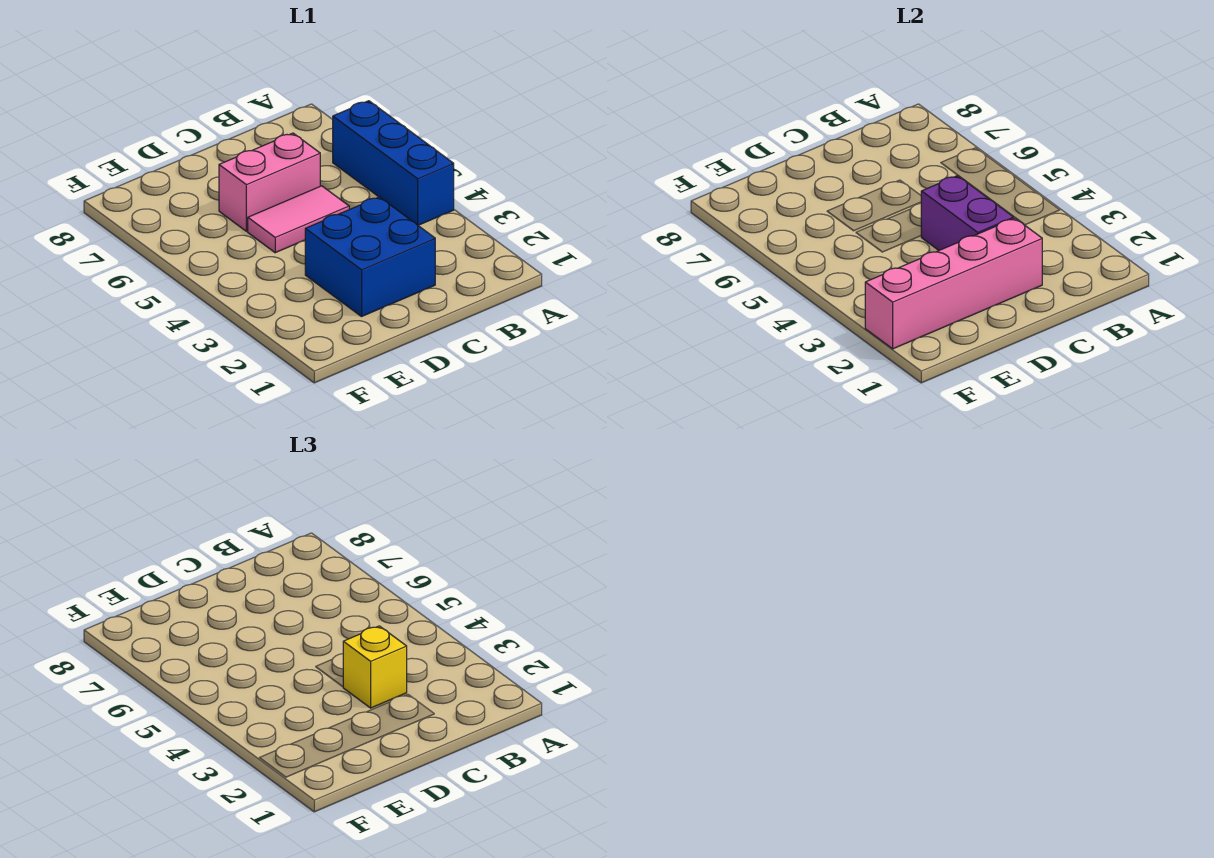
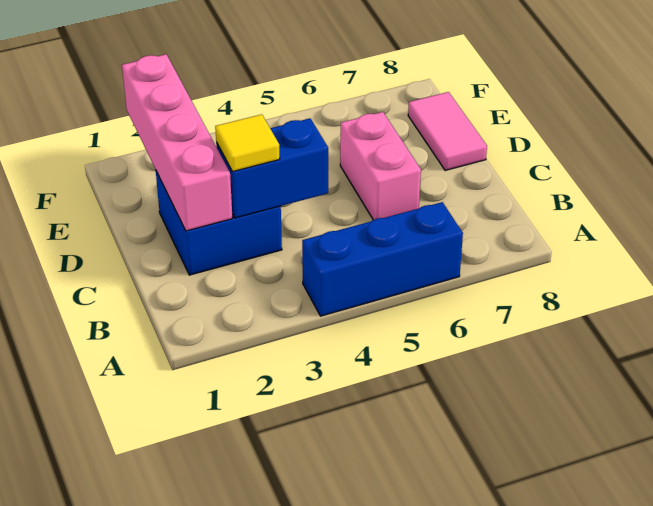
purple brick C3:C4 level 2 -> blue brick C3:C4 level 2
yellow brick C3 level 3 -> yellow tile C3 level 3
pink tile C5:D5 level 1 -> pink tile D8:E8 level 1

